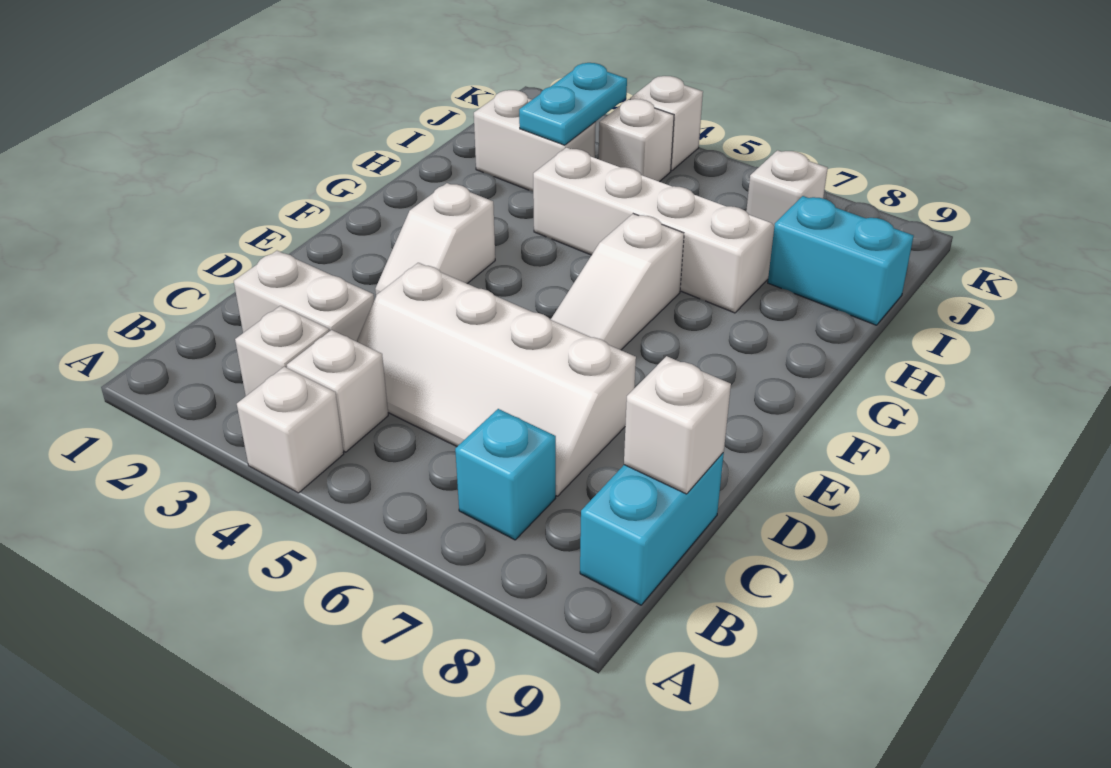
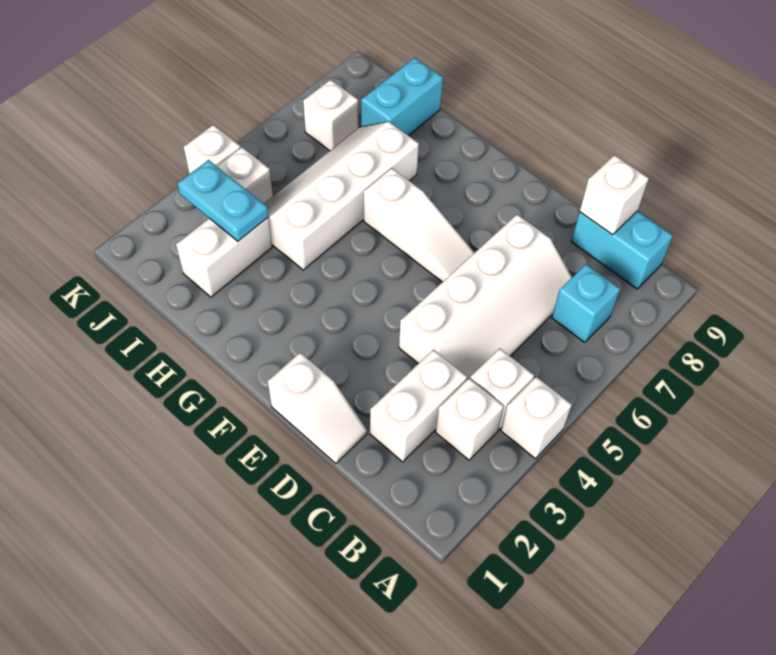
white slope E3:F3 level 1 top F -> white slope D1:E1 level 1 top E

